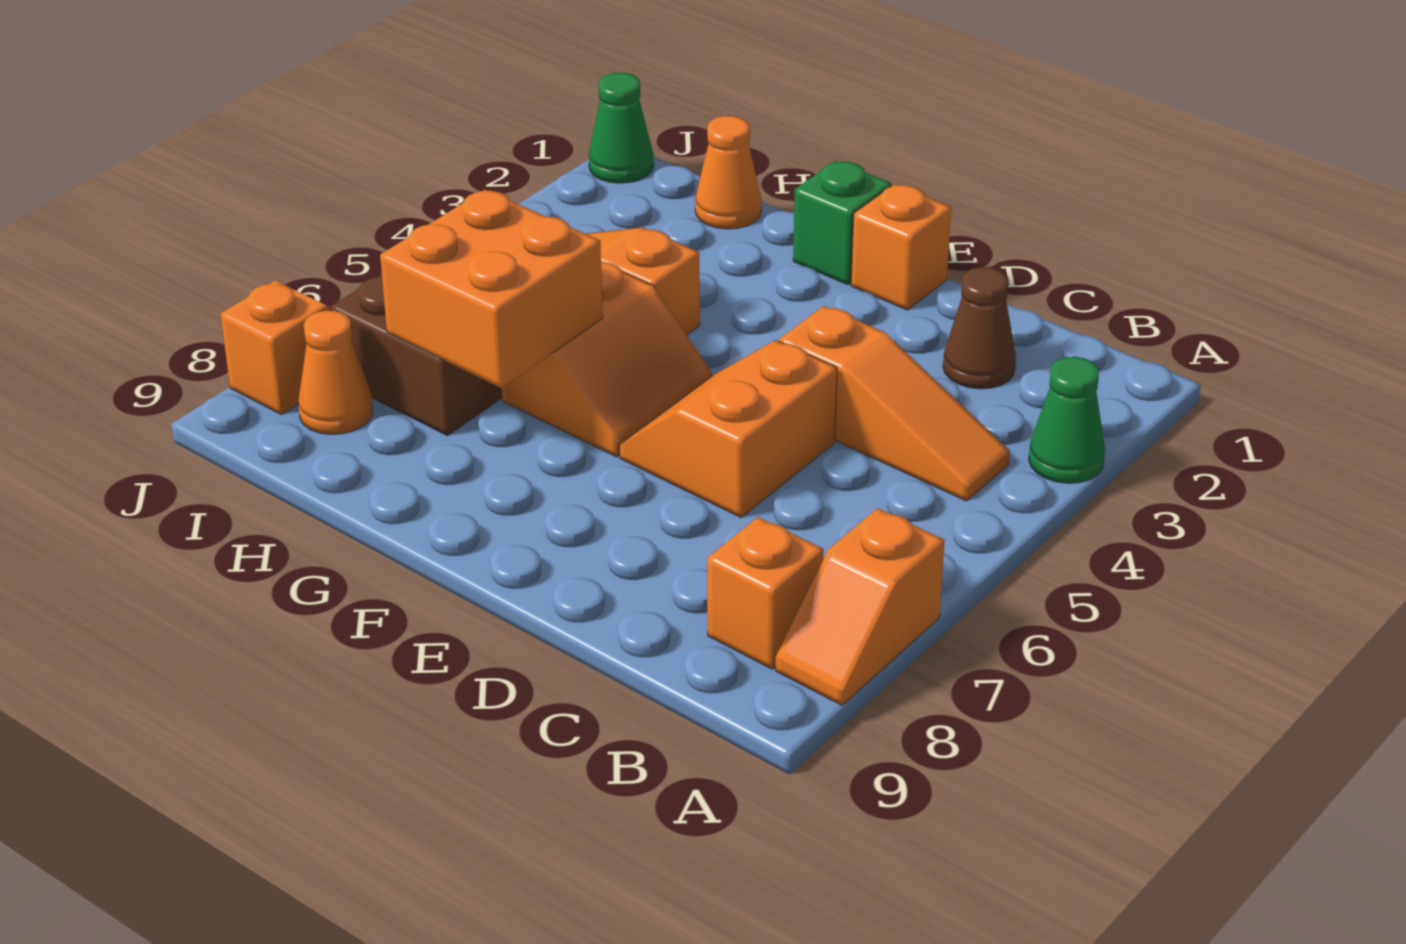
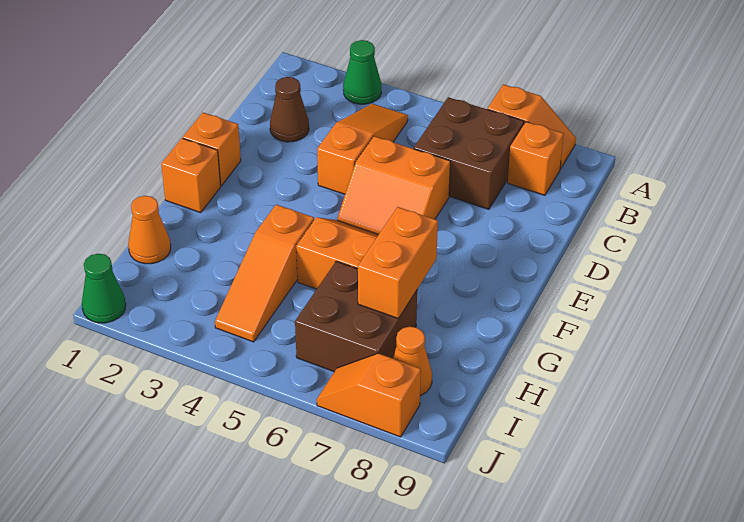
none -> brown brick B6:C7 level 1
green brick F1 level 1 -> orange brick F1 level 1
orange brick G6:H7 level 2 -> orange brick G7:H7 level 2

